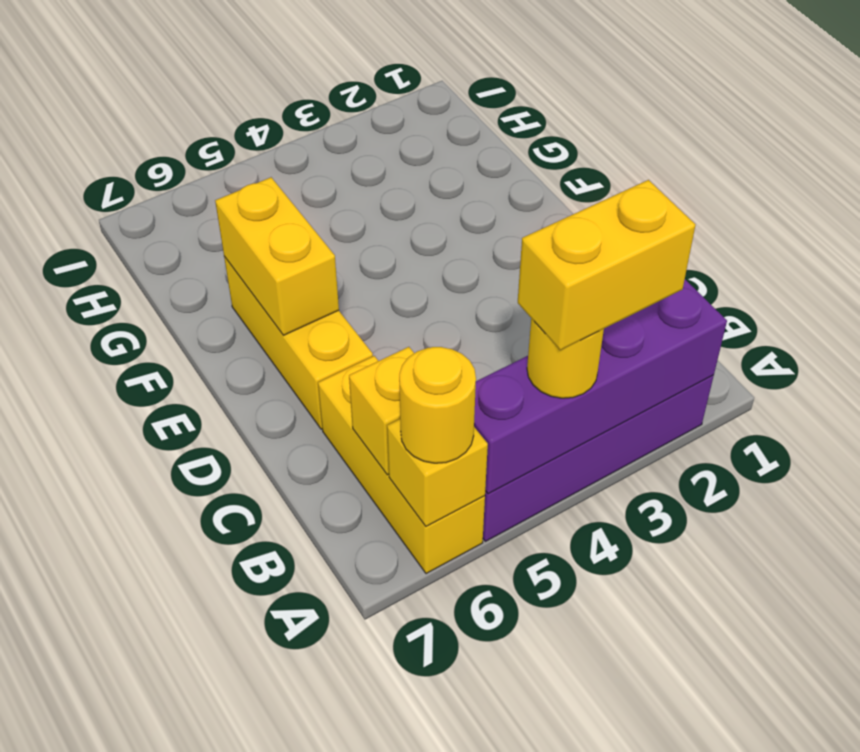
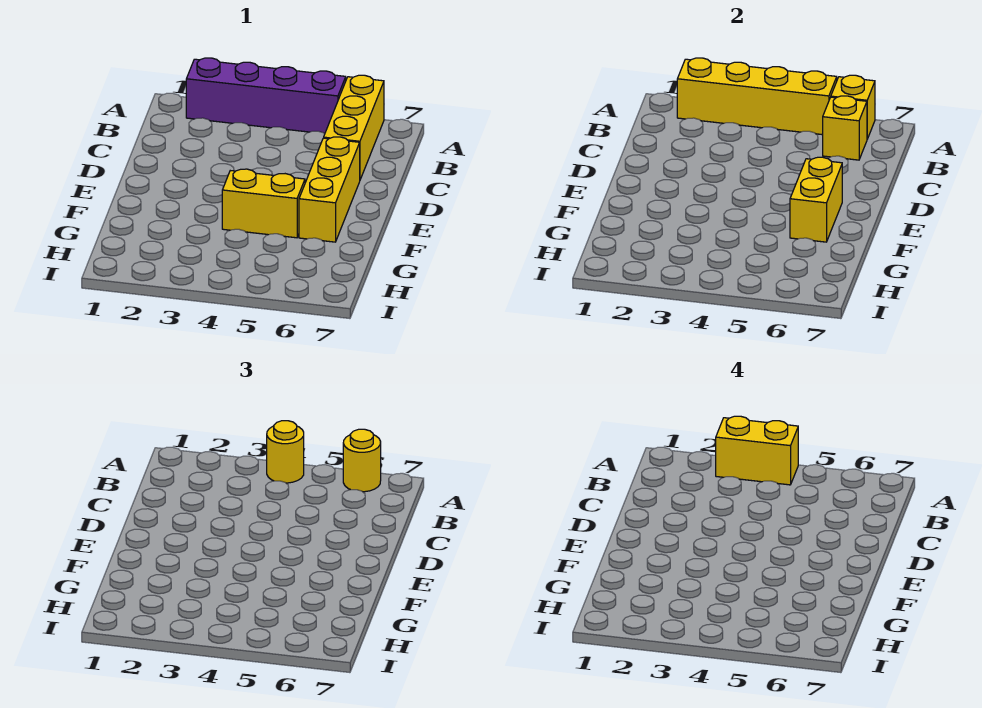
purple brick A2:A5 level 2 -> yellow brick A2:A5 level 2
none -> yellow brick F4:F5 level 1

